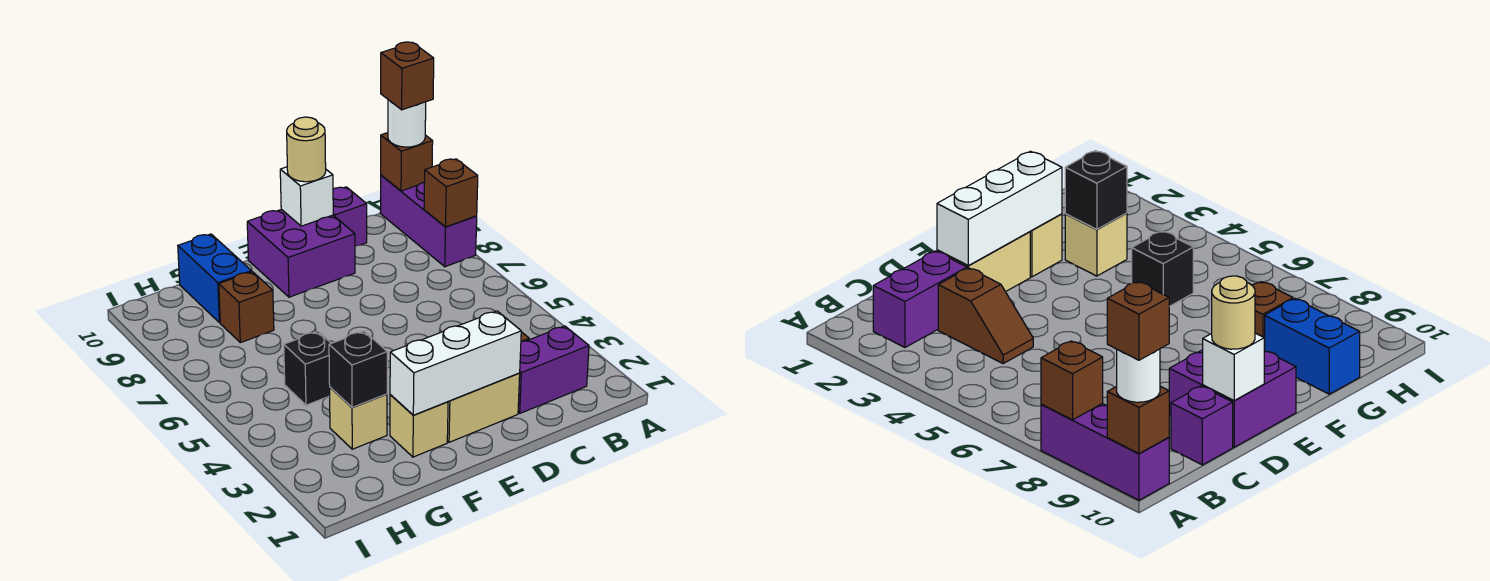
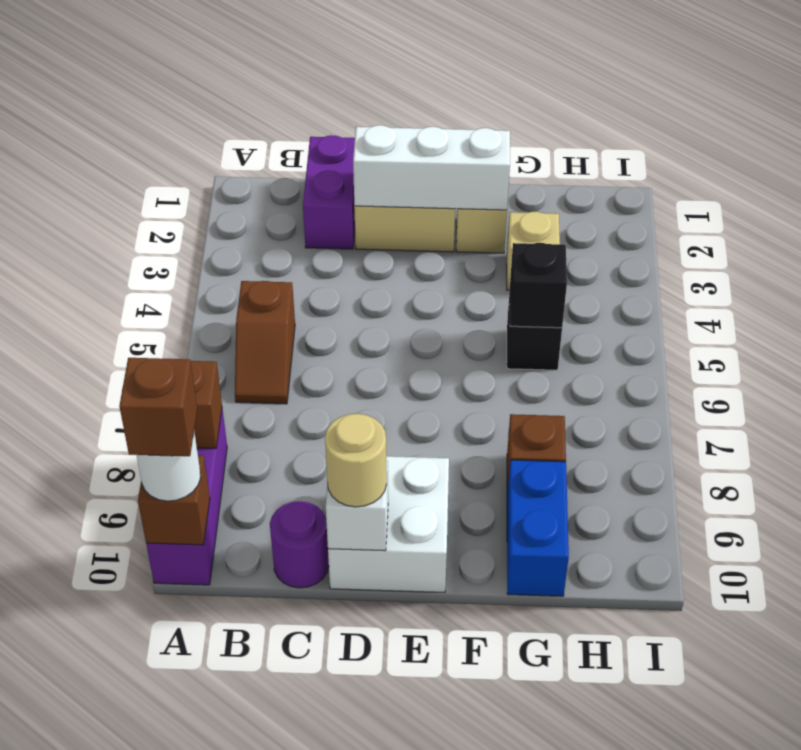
purple brick B2:C2 level 1 -> purple brick C1:C2 level 1
brown slope C3:C4 level 1 top 3 -> brown slope B5:B6 level 1 top 5
purple brick C10 level 1 -> purple round brick C10 level 1
purple brick D9:E10 level 1 -> white brick D9:E10 level 1
black brick G3 level 2 -> black brick G5 level 2

